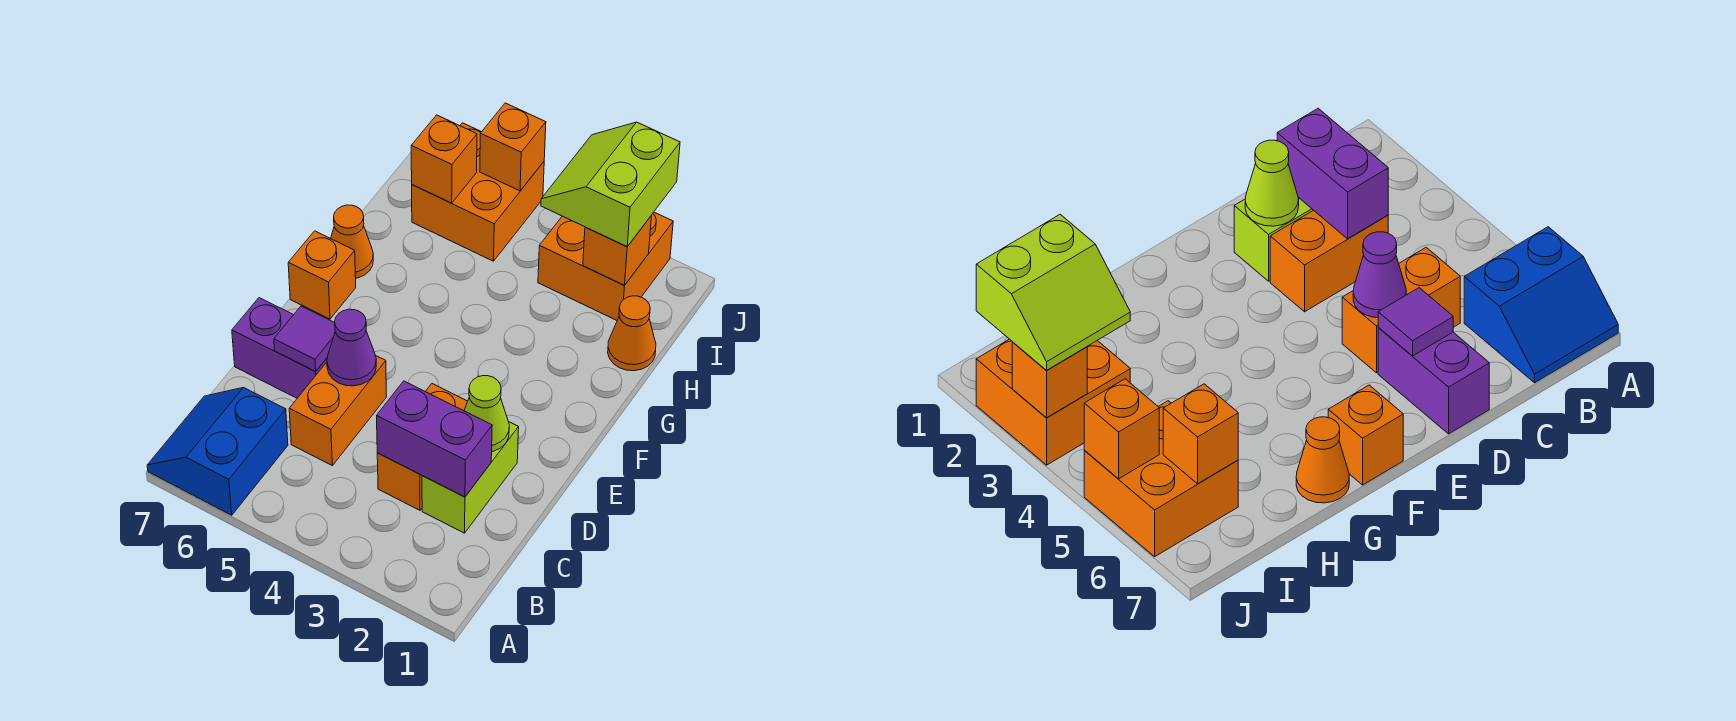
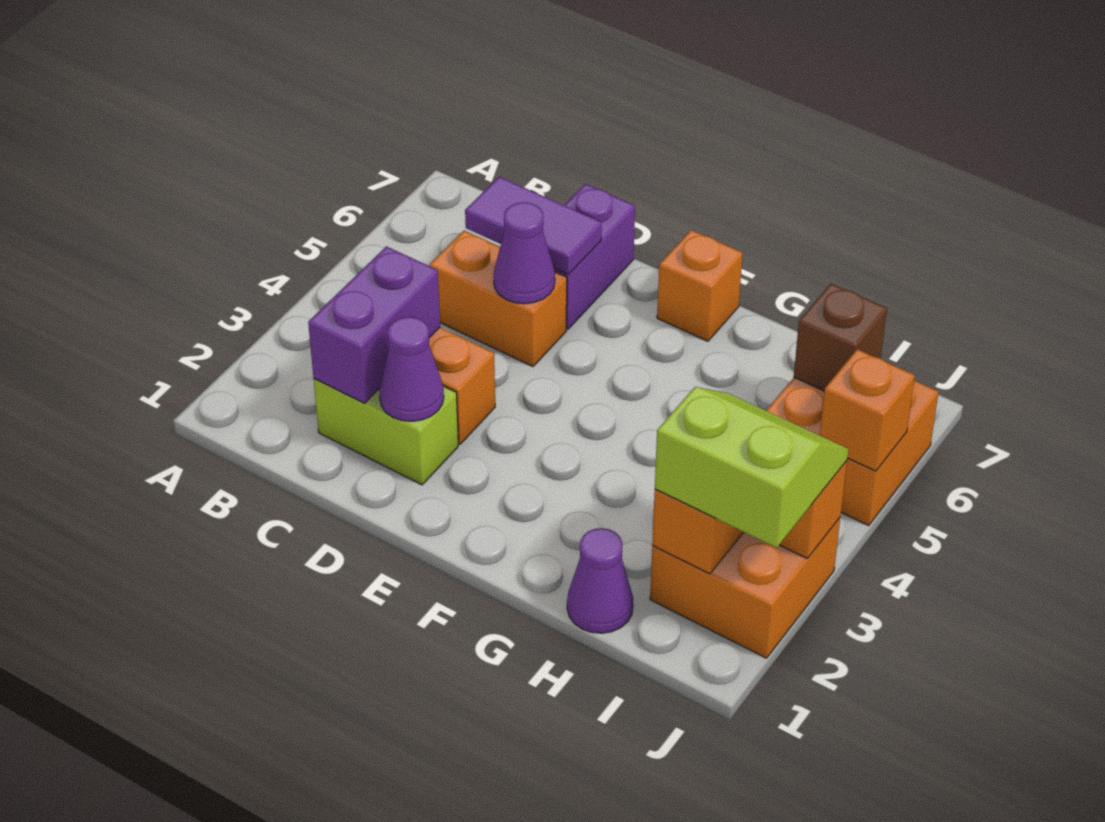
blue slope A6:B7 level 1 top 6 -> none
lime cone D2 level 2 -> purple cone D2 level 2
purple tile D6 level 2 -> purple tile C6:D6 level 2
orange cone G7 level 1 -> none
orange cone H1 level 1 -> purple cone H1 level 1
orange brick I6 level 2 -> brown brick I6 level 2

